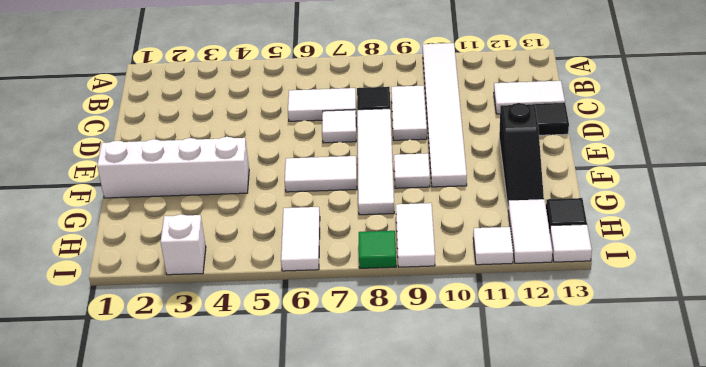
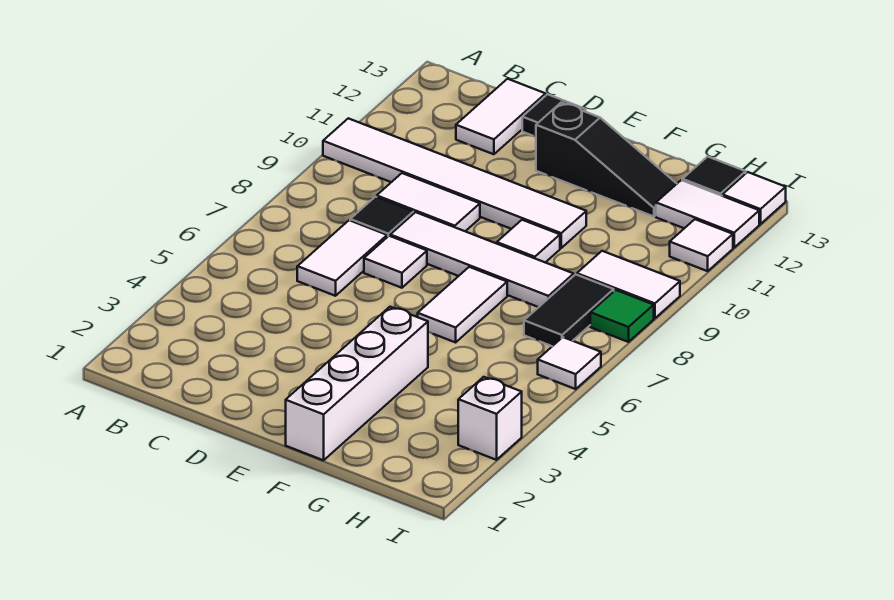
white tile H6:I6 level 1 -> white tile I6 level 1
none -> black tile H7:H8 level 1

